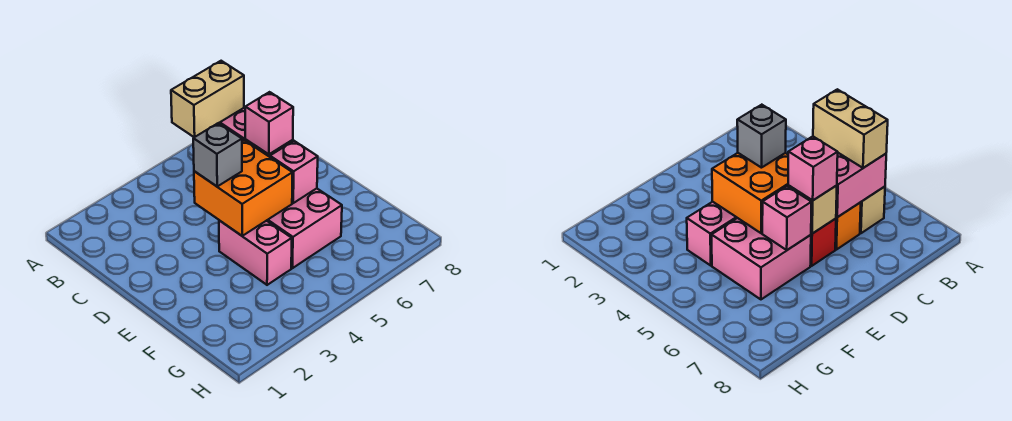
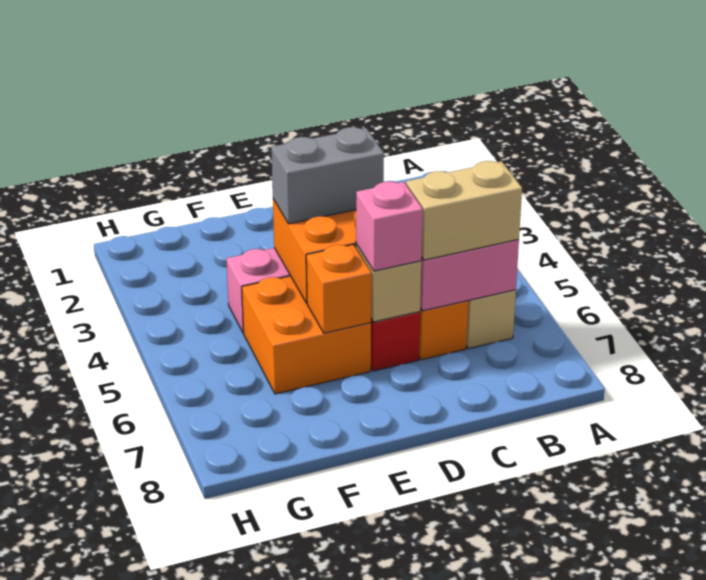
tan brick B5:B6 level 3 -> tan brick B6:C6 level 3
grey brick D4 level 3 -> grey brick D4:E4 level 3
pink brick E5:F6 level 1 -> orange brick E5:F6 level 1
pink brick E6 level 2 -> orange brick E6 level 2

